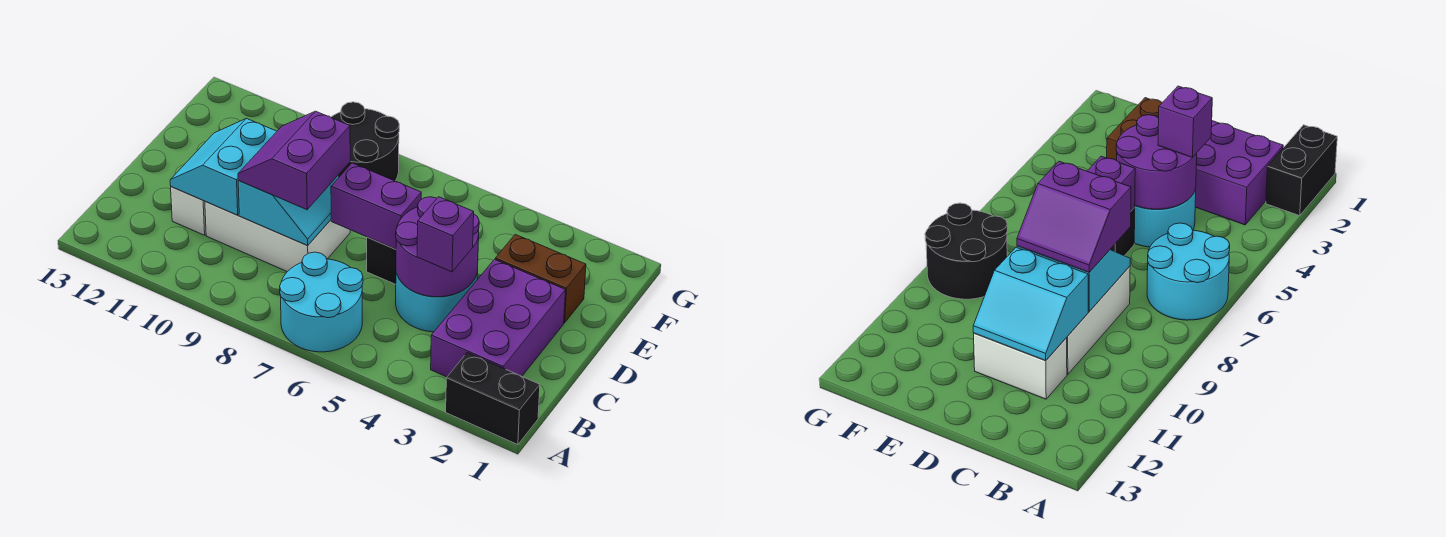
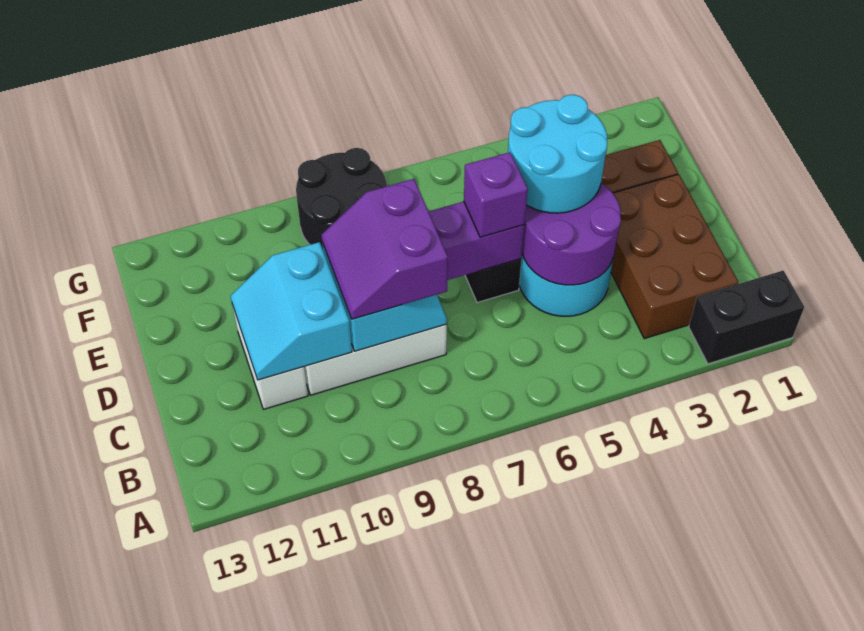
cyan round brick A6:B7 level 1 -> cyan round brick D4:E5 level 3
purple brick B2:D3 level 1 -> brown brick B2:D3 level 1
purple brick C4 level 3 -> purple brick D6 level 3

